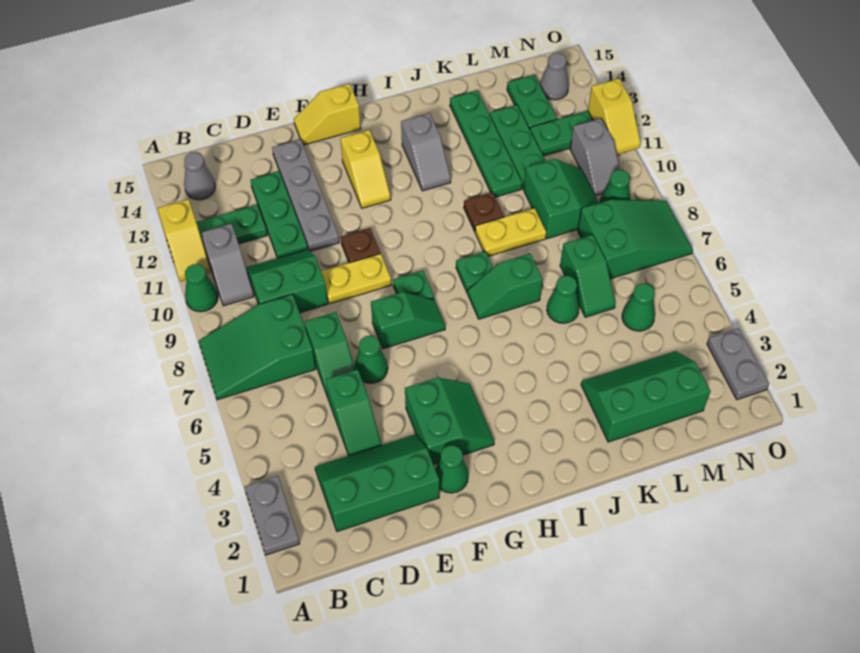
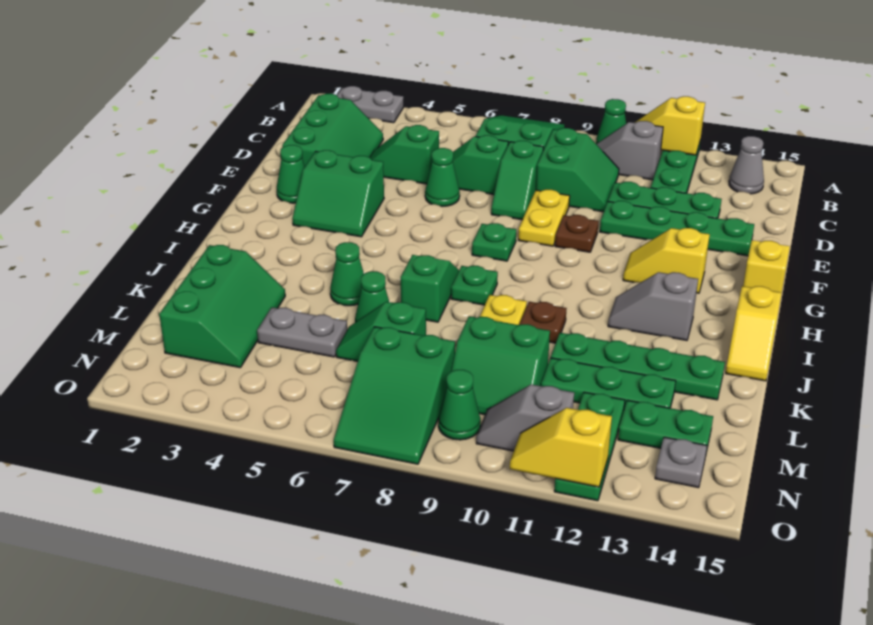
grey plate E11:E14 level 1 -> green plate E11:E14 level 1
green slope F7:G7 level 1 top F -> green slope D8:E8 level 1 top D
none -> yellow slope I15:J15 level 1 top I
green cone M5 level 1 -> green cone J5 level 1
grey cone N14 level 1 -> grey plate N14 level 1
grey plate O2:O3 level 1 -> grey plate L4:L5 level 1

